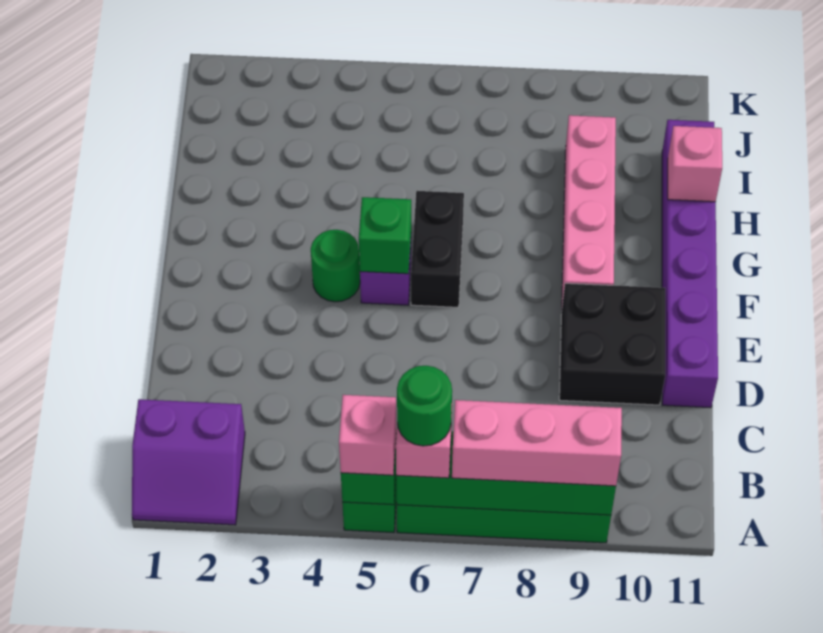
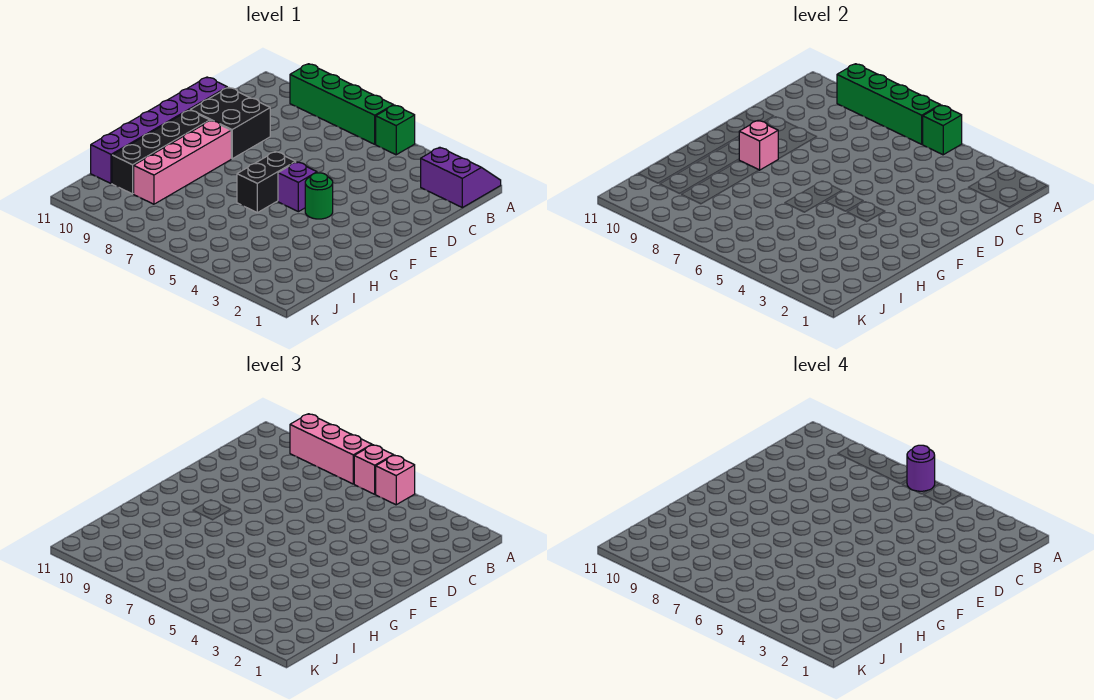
green round brick A6 level 4 -> purple round brick A6 level 4
green brick F5 level 2 -> none
none -> black brick F10:I10 level 1
pink brick H11 level 2 -> pink brick F9 level 2

